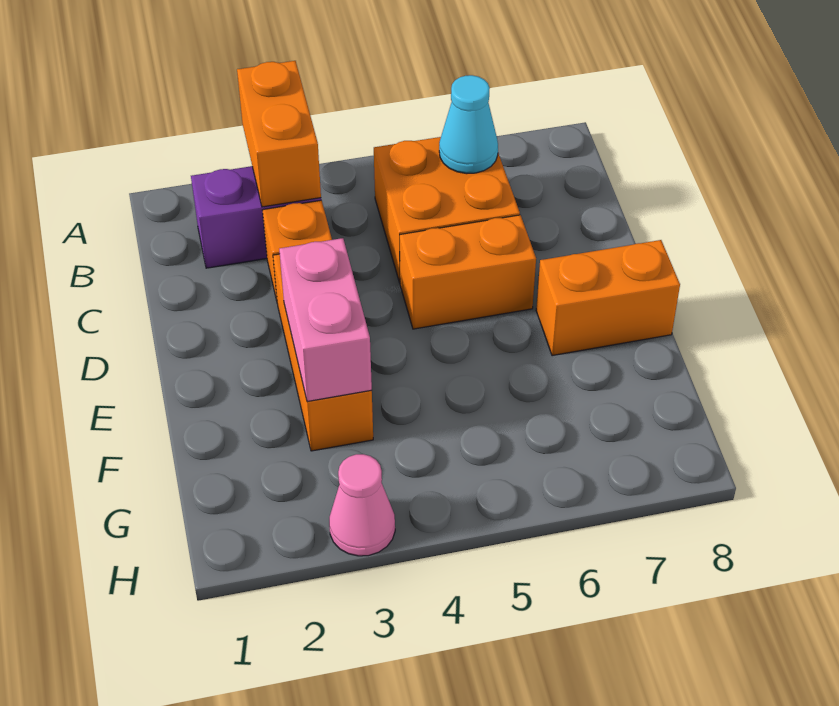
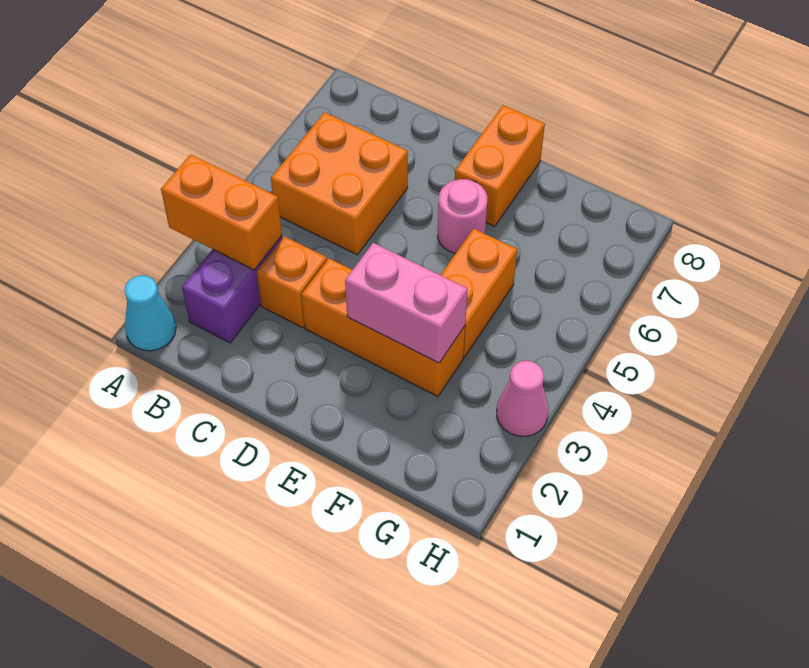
cyan cone B6 level 2 -> cyan cone A1 level 1
orange brick D5:D6 level 1 -> orange brick F4:F5 level 1
none -> pink round brick E6 level 1

